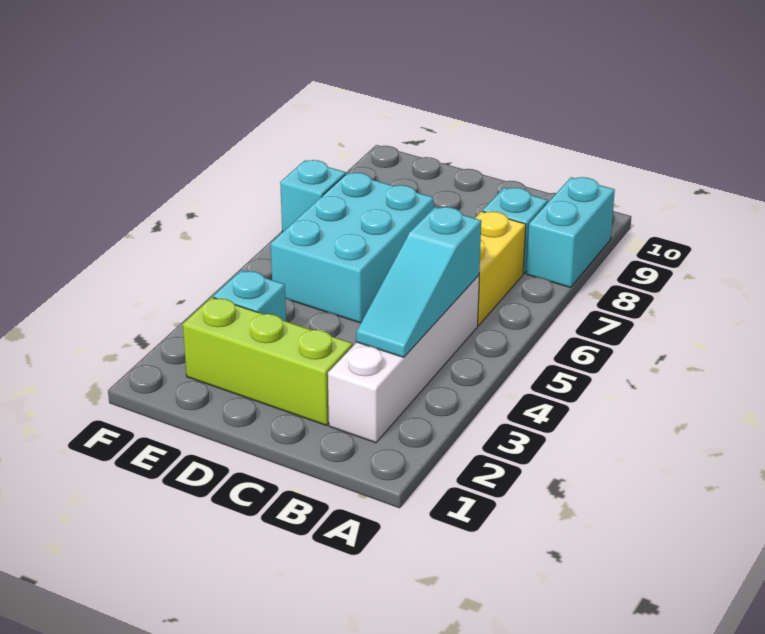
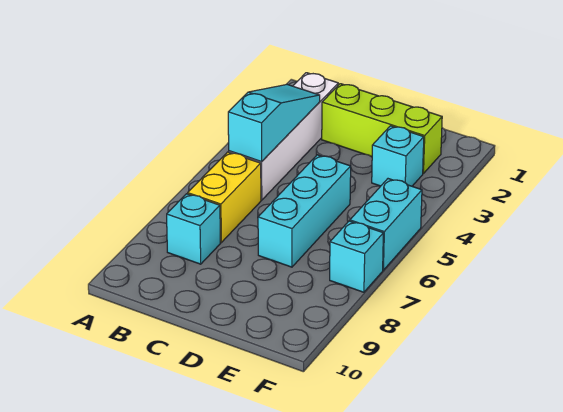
cyan brick A8:A9 level 1 -> cyan brick F5:F6 level 1
cyan brick D5:E7 level 1 -> cyan brick D5:D7 level 1

